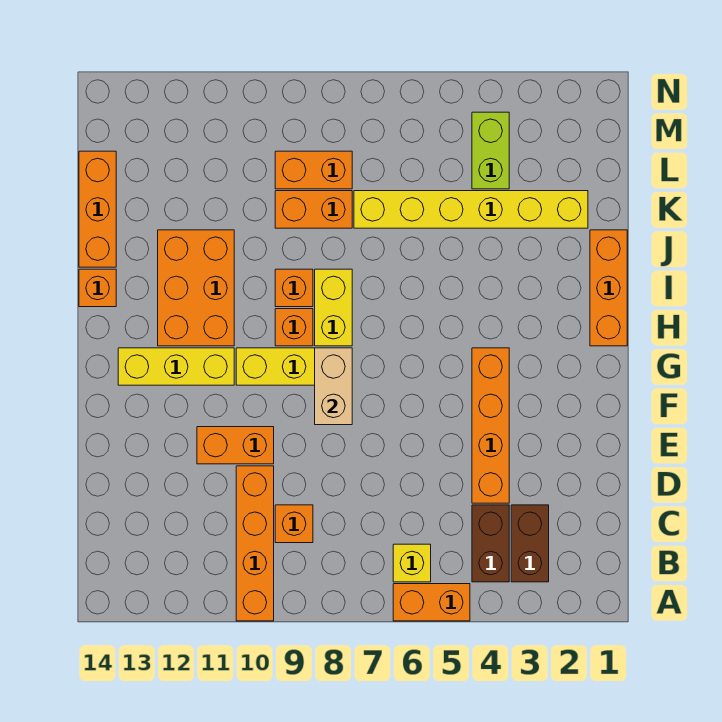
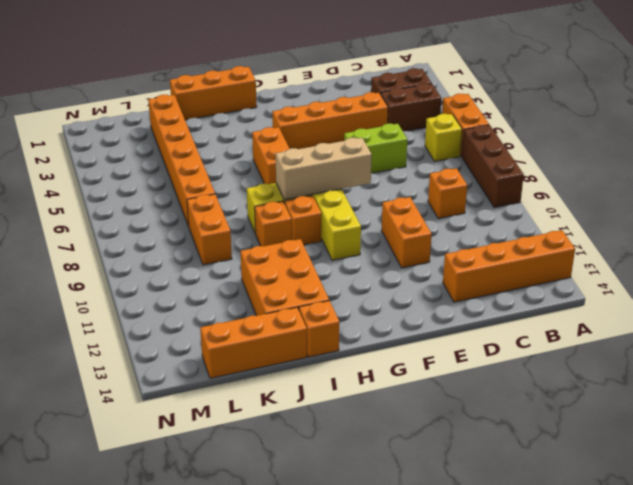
none -> brown brick A7:A9 level 1
orange brick A10:D10 level 1 -> orange brick A13:D13 level 1
tan brick F8:G8 level 2 -> tan brick F8:H8 level 2
yellow brick G11:G13 level 1 -> none
orange brick H11:J12 level 1 -> orange brick I11:J13 level 1
yellow brick K2:K7 level 1 -> orange brick K2:K7 level 1
lime brick L4:M4 level 1 -> lime brick D6:E6 level 1
orange brick L8:L9 level 1 -> orange brick H5:H6 level 1

